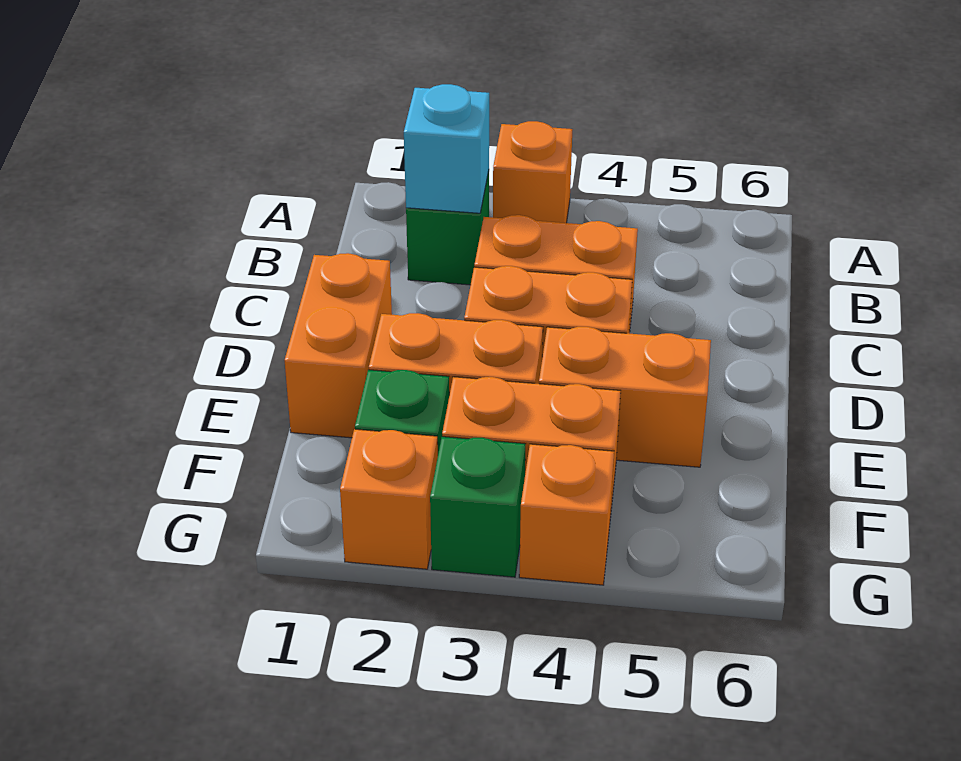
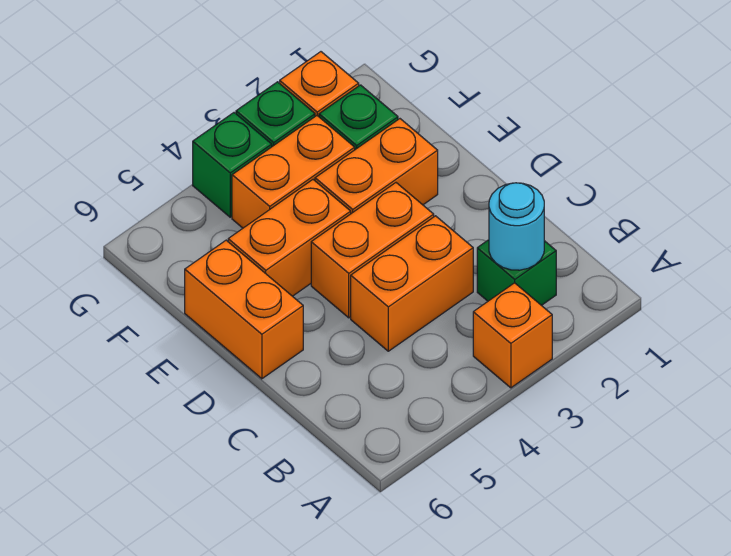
cyan brick B2 level 2 -> cyan round brick B2 level 2
orange brick D1:E1 level 1 -> orange brick D6:E6 level 1
orange brick G4 level 1 -> green brick G4 level 1

